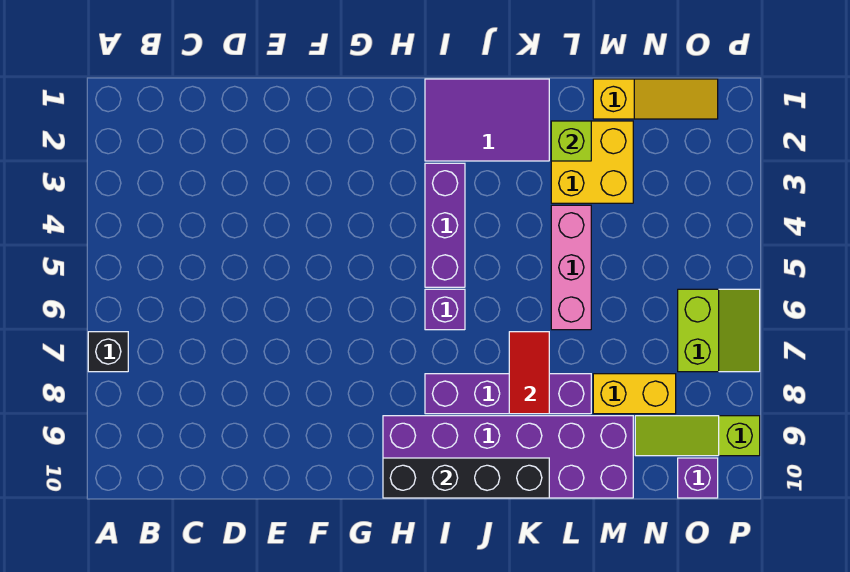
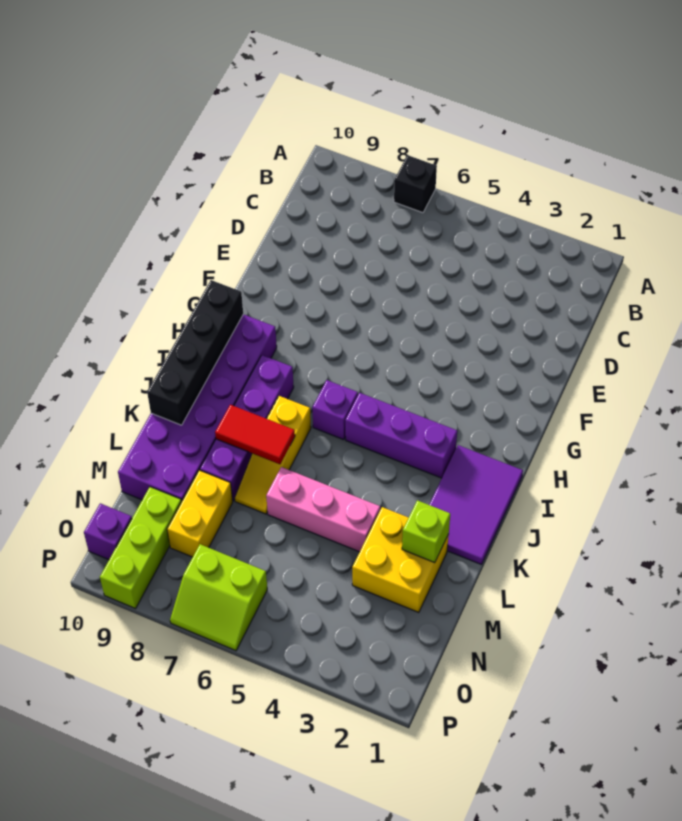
yellow slope M1:O1 level 1 top M -> yellow slope J7:L7 level 1 top J
lime slope N9:P9 level 1 top P -> lime brick N9:P9 level 1

